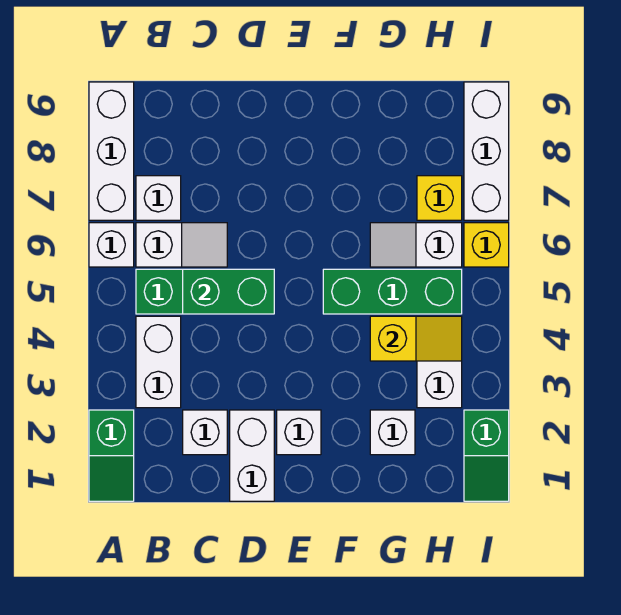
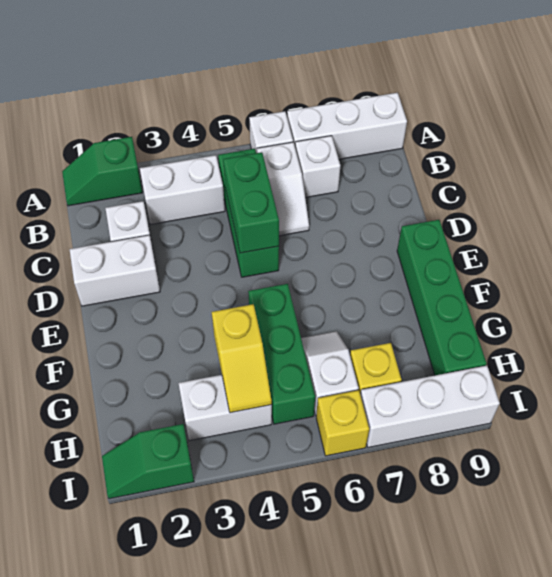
white brick E2 level 1 -> none
none -> green brick E9:H9 level 1
white brick G2 level 1 -> none

